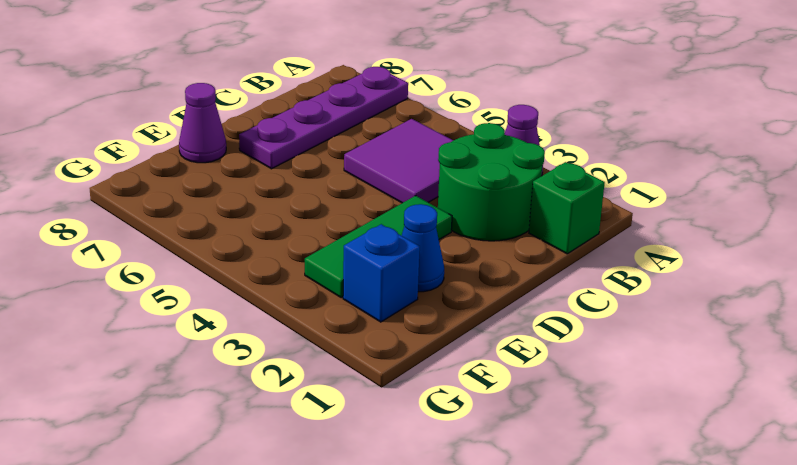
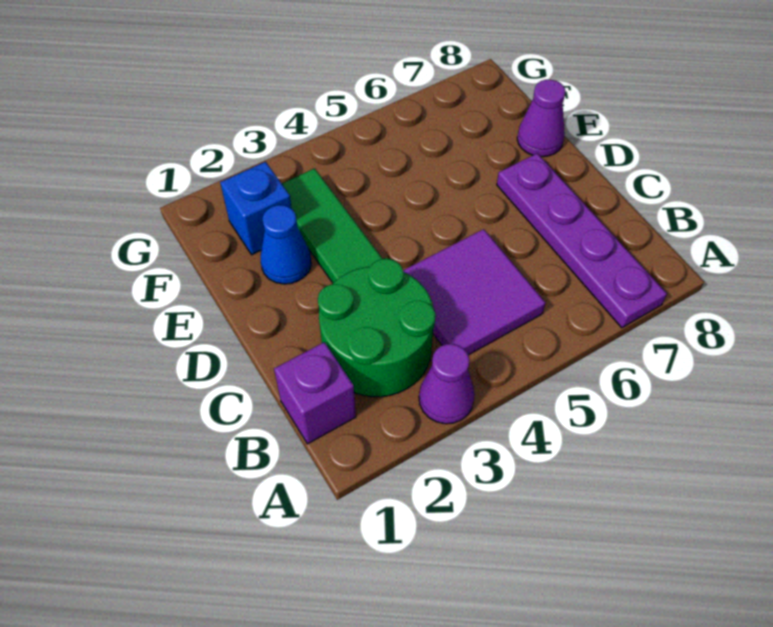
green brick B1 level 1 -> purple brick B1 level 1

